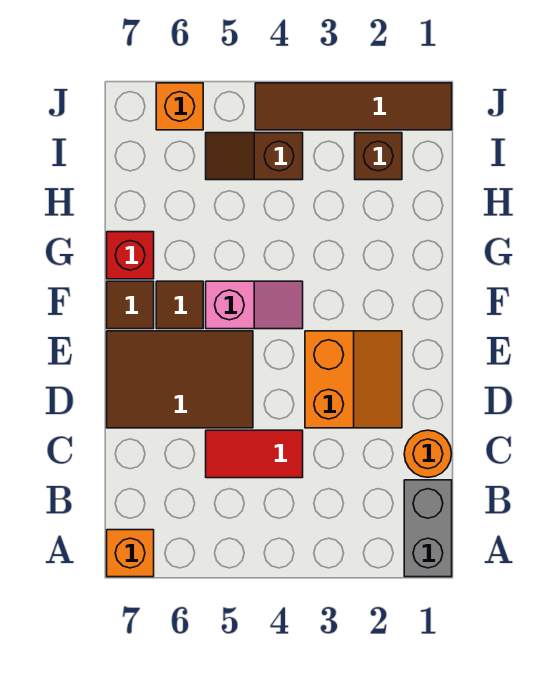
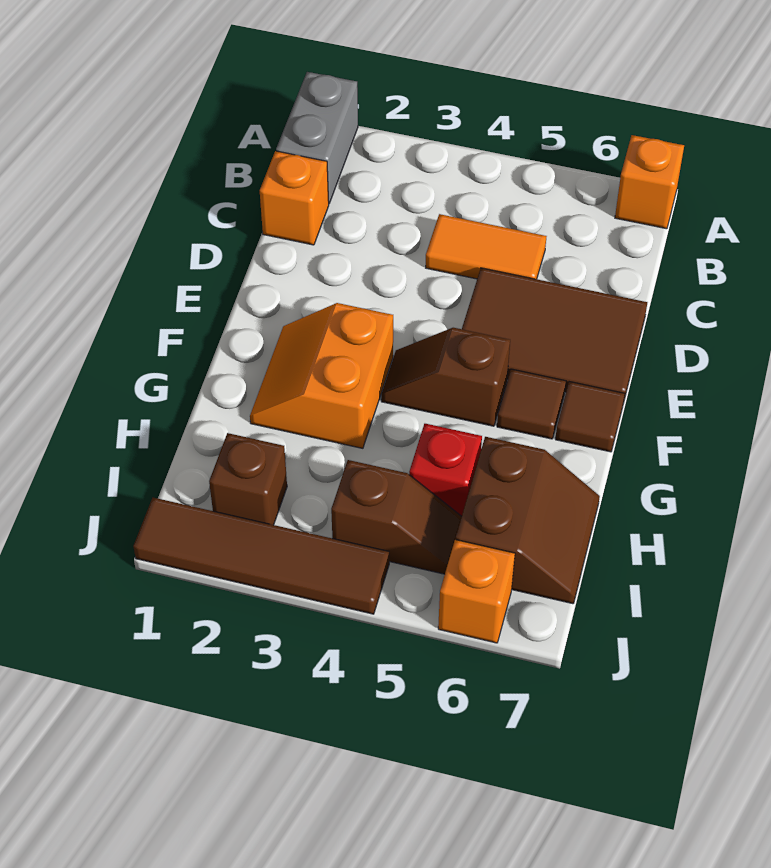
orange round brick C1 level 1 -> orange brick C1 level 1
red tile C4:C5 level 1 -> orange tile C4:C5 level 1
orange slope D2:E3 level 1 top 3 -> orange slope F2:G3 level 1 top 3
pink slope F4:F5 level 1 top 5 -> brown slope F4:F5 level 1 top 5
red brick G7 level 1 -> red brick H5 level 1
none -> brown slope H6:I7 level 1 top 6

